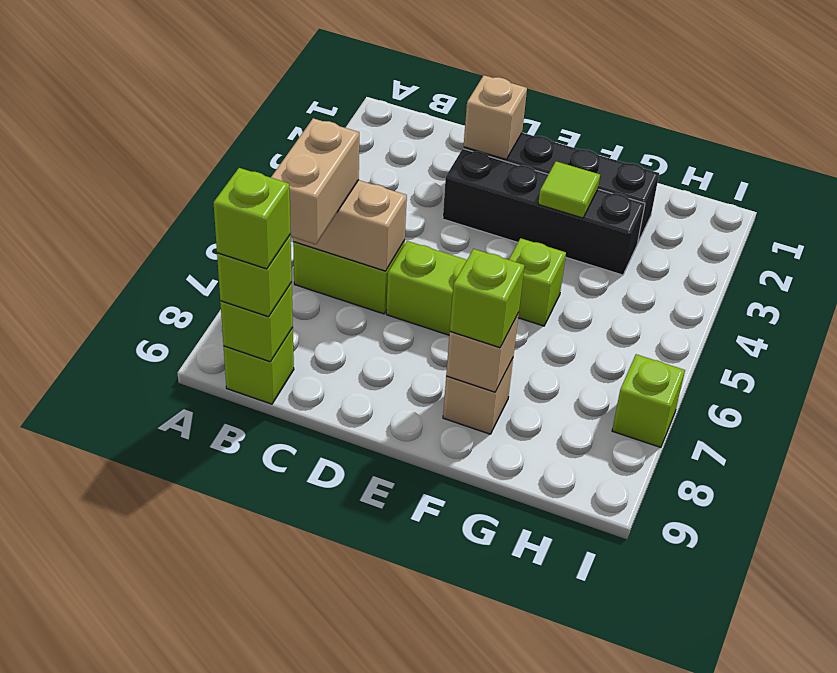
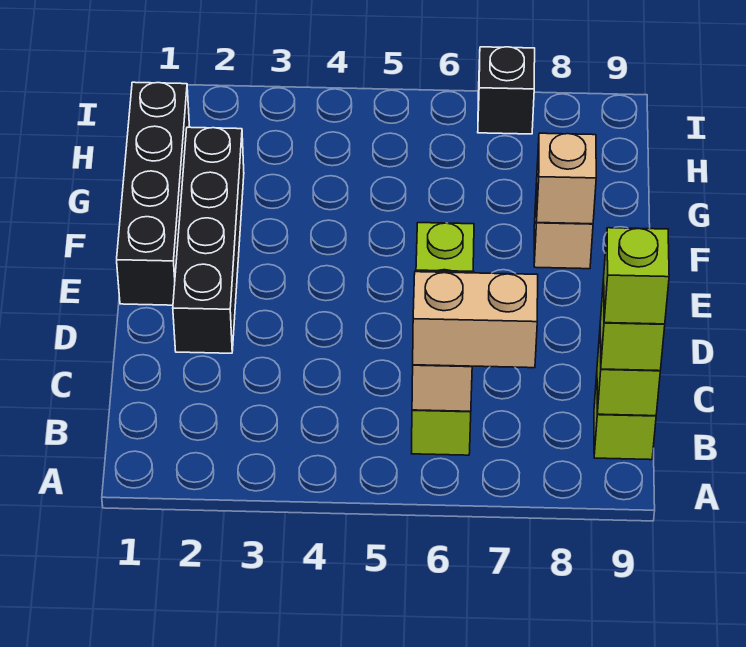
tan brick D2 level 2 -> none
black brick D3:G3 level 1 -> black brick E1:H1 level 1
lime tile F3 level 2 -> none
lime brick F5 level 1 -> none
lime brick F8 level 3 -> none
lime brick I7 level 1 -> black brick I7 level 1

